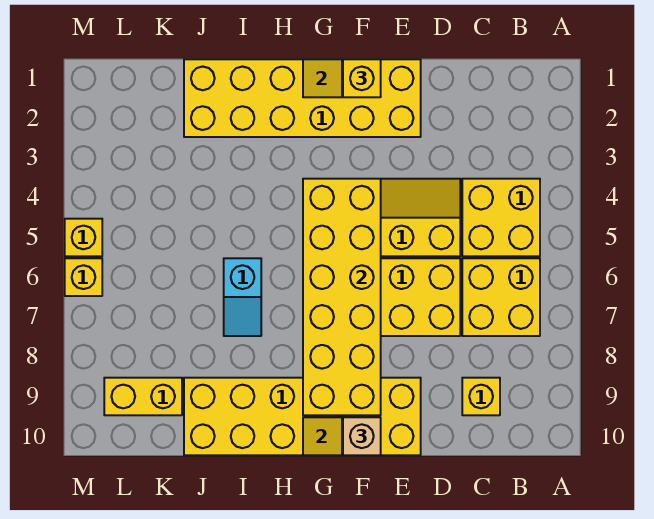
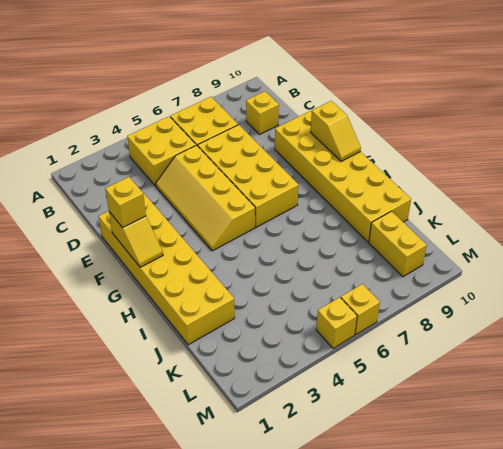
yellow brick F4:G9 level 2 -> none
tan brick F10 level 3 -> none
cyan slope I6:I7 level 1 top 6 -> none

